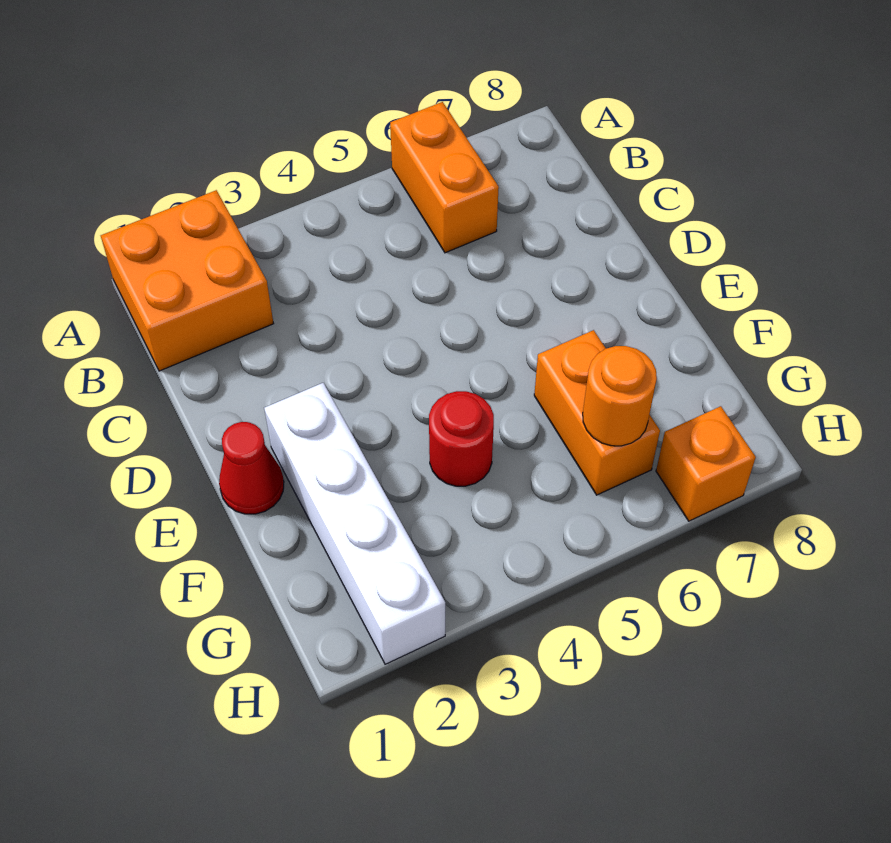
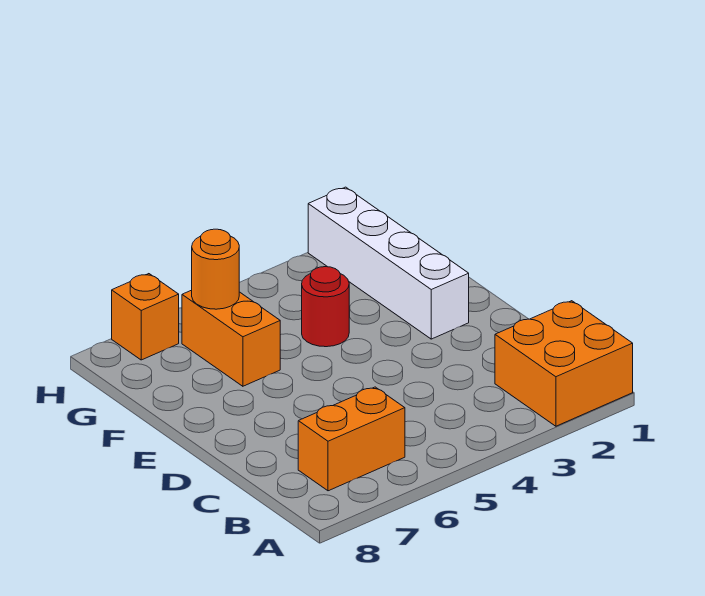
orange brick A6:B6 level 1 -> orange brick B6:B7 level 1
red cone E1 level 1 -> none

